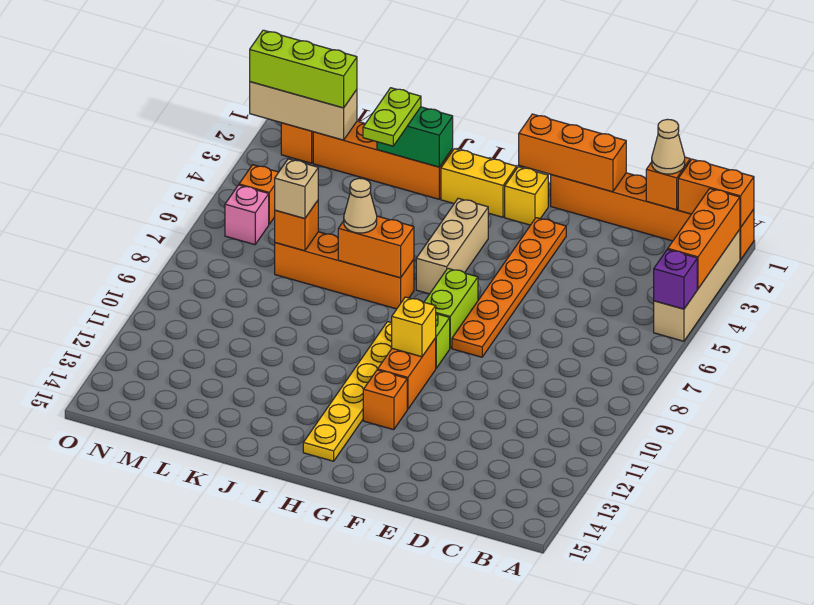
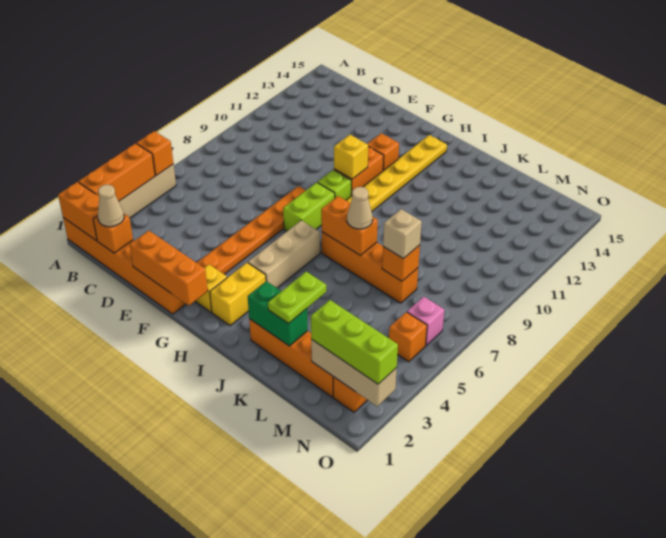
purple brick A5 level 2 -> orange brick A5 level 2
yellow brick H2:I2 level 1 -> yellow brick H2:H3 level 1

